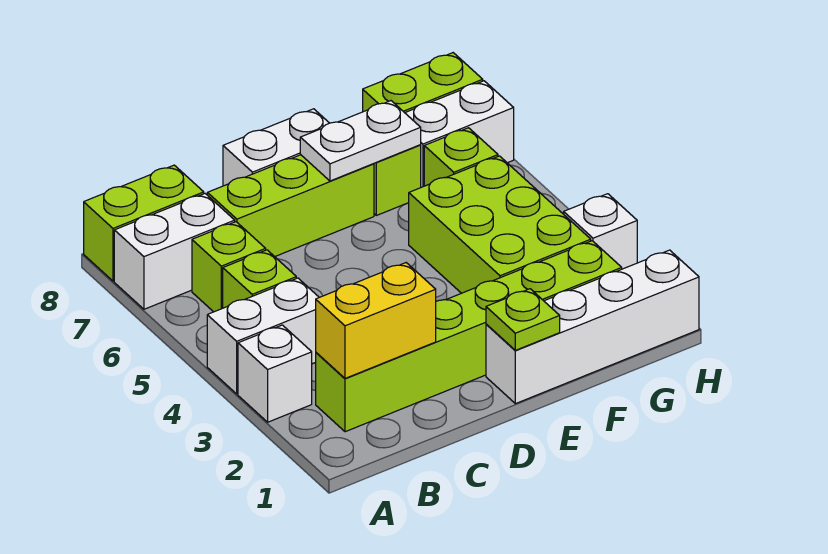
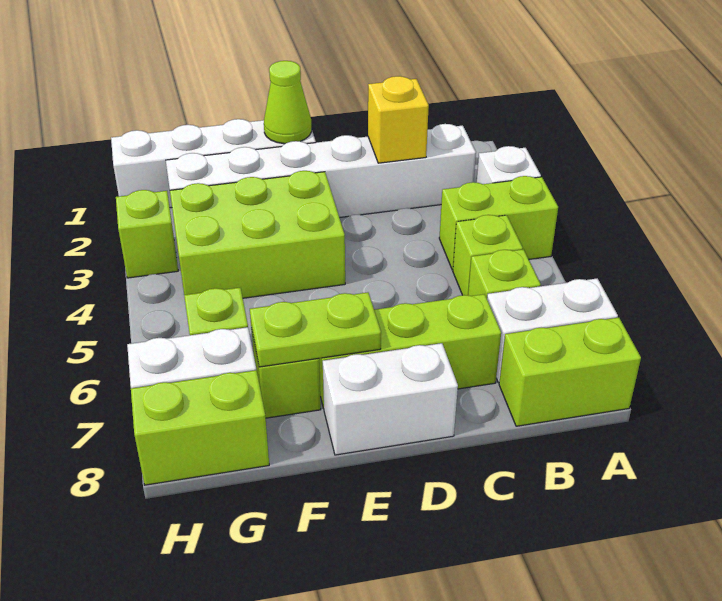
white brick A4:B4 level 1 -> lime brick A4:B4 level 1
lime brick B2:G2 level 1 -> white brick B2:G2 level 1
yellow brick B2:C2 level 2 -> yellow brick C2 level 2
lime plate E1 level 2 -> lime cone E1 level 2
white plate E7:F7 level 2 -> lime plate E7:F7 level 2
lime brick F3:G5 level 1 -> lime brick E3:G4 level 1
white brick H3 level 1 -> lime brick H3 level 1

